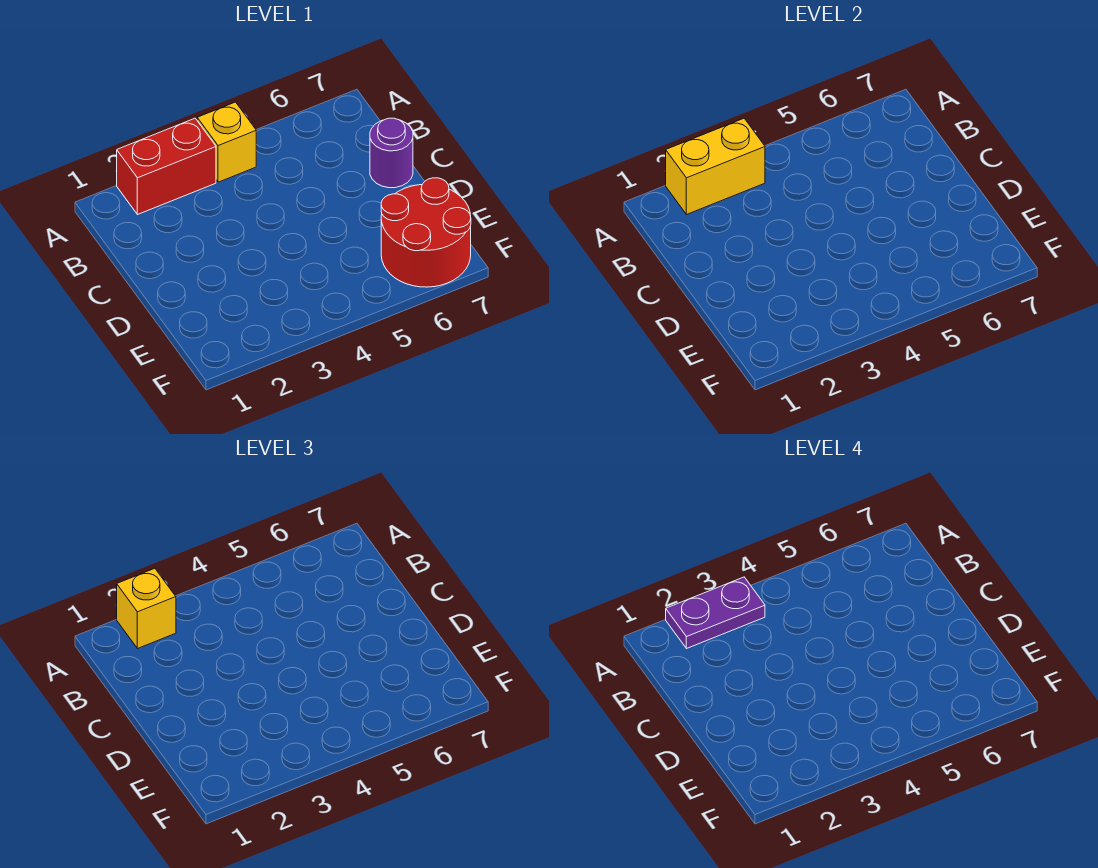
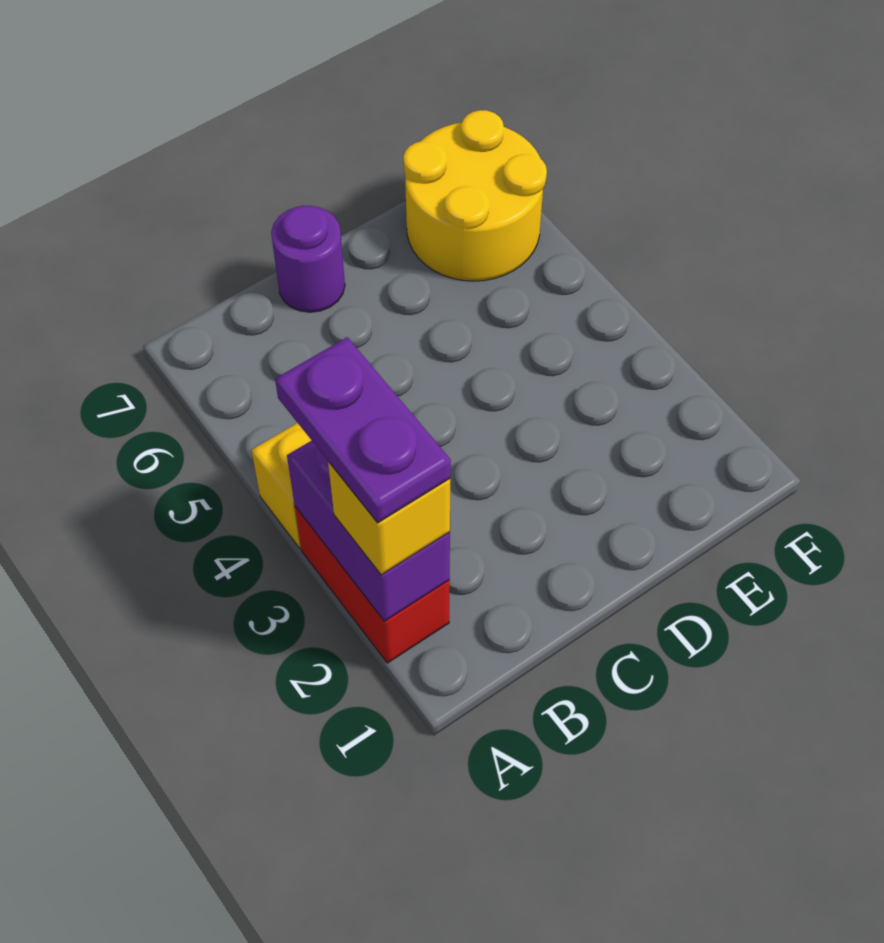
yellow brick A2:A3 level 2 -> purple brick A2:A3 level 2
red round brick E6:F7 level 1 -> yellow round brick E6:F7 level 1

